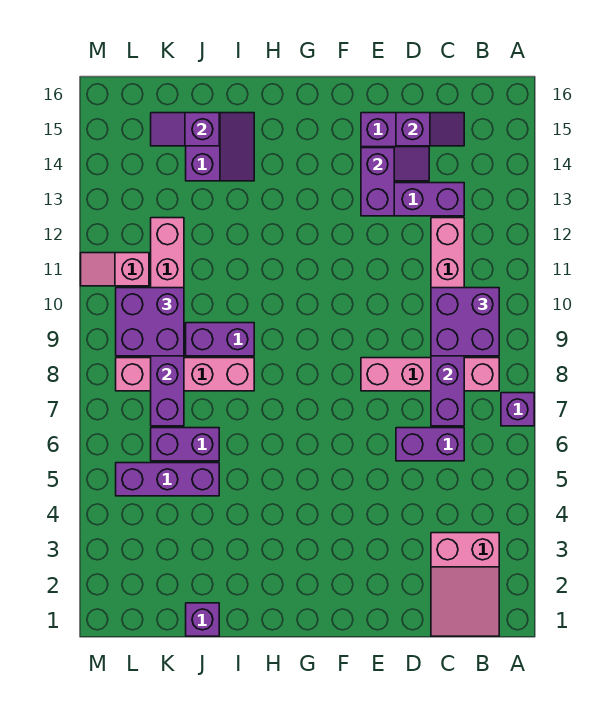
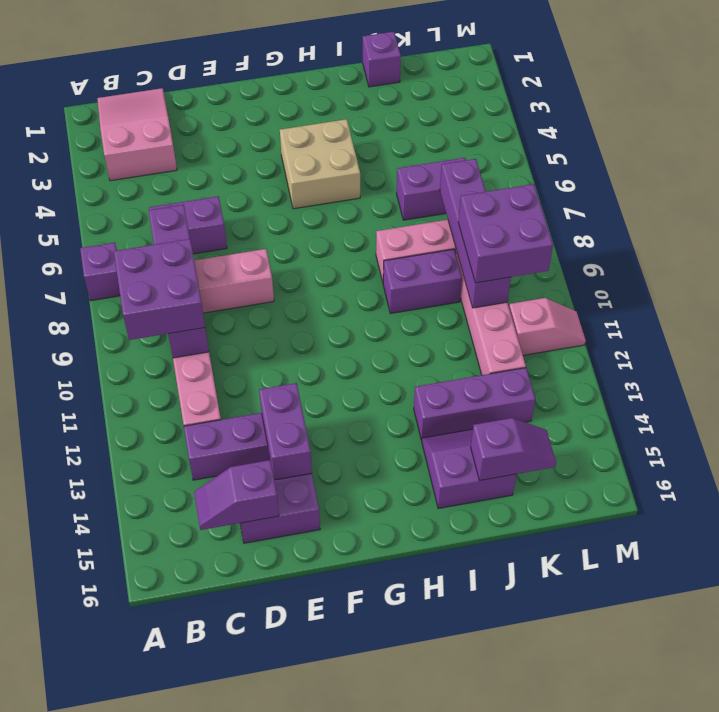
none -> tan brick G4:H5 level 1
purple slope I14:J15 level 1 top J -> purple slope I14:J15 level 1 top 15
purple brick J5:L5 level 1 -> purple brick I13:K13 level 1

